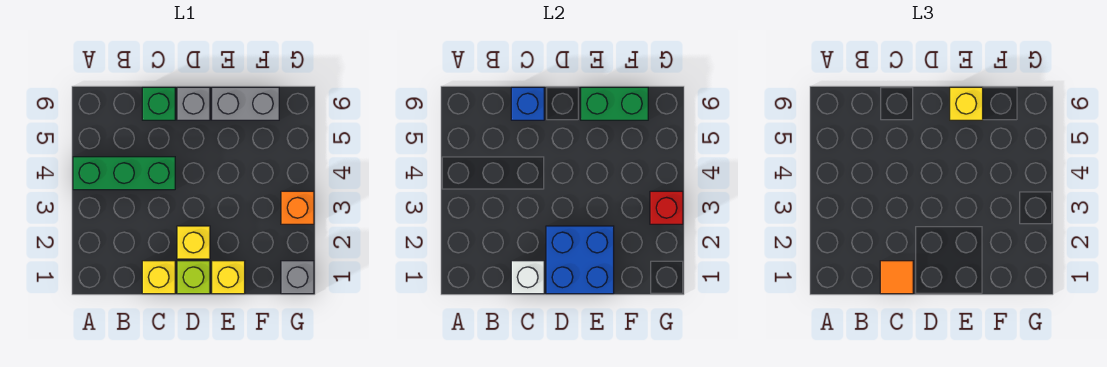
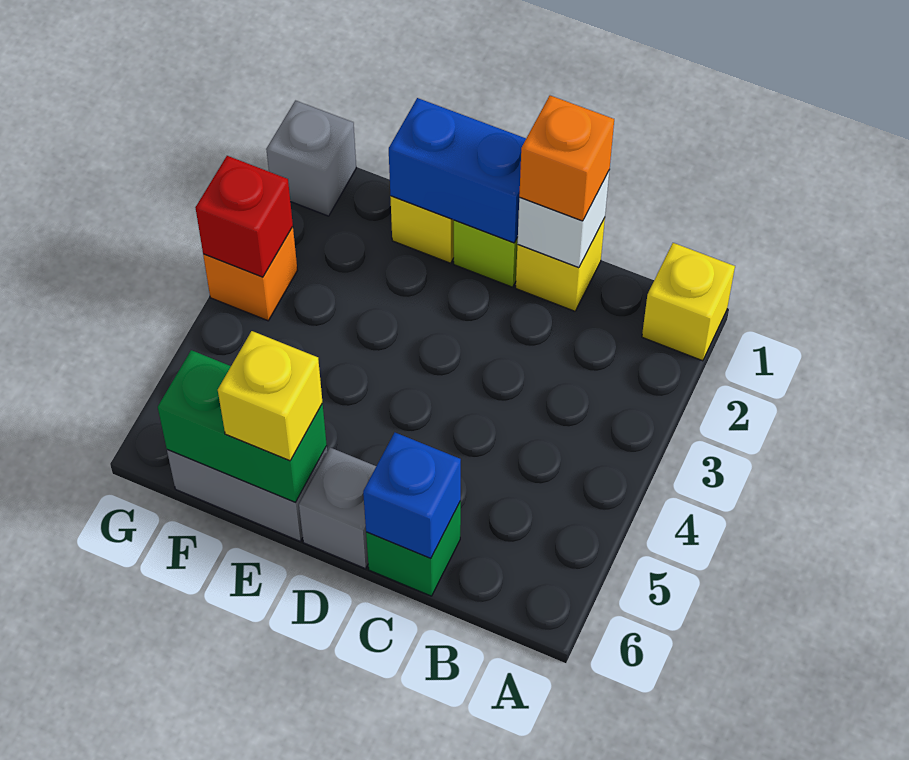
green brick A4:C4 level 1 -> none
orange tile C1 level 3 -> orange brick C1 level 3
blue brick D1:E2 level 2 -> blue brick D1:E1 level 2
yellow brick D2 level 1 -> yellow brick A1 level 1

